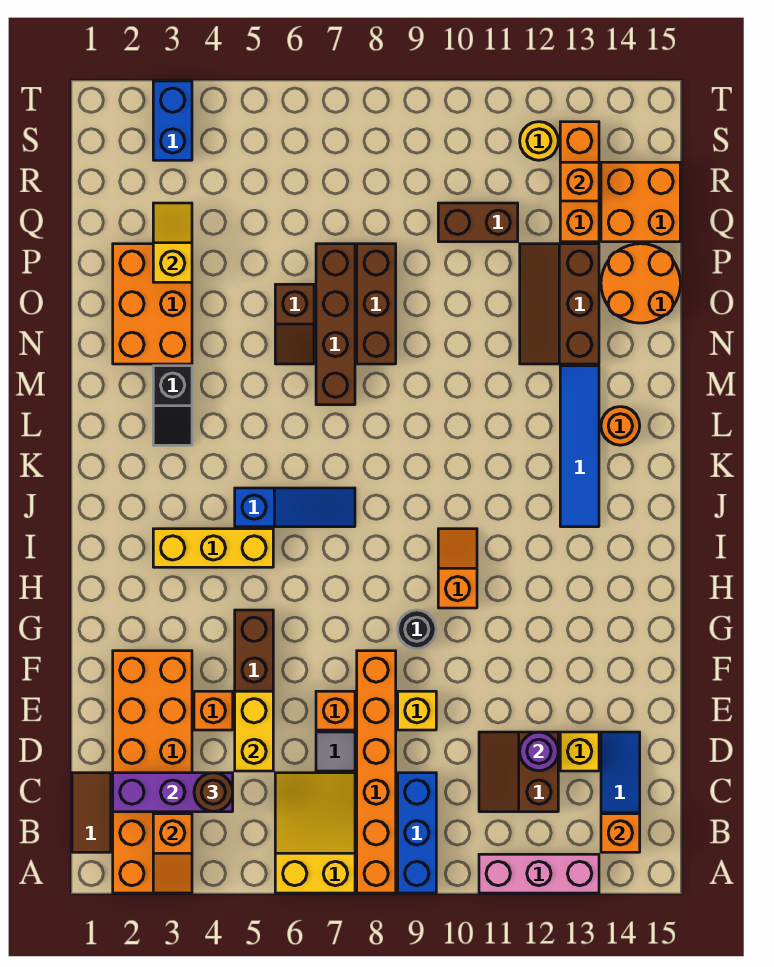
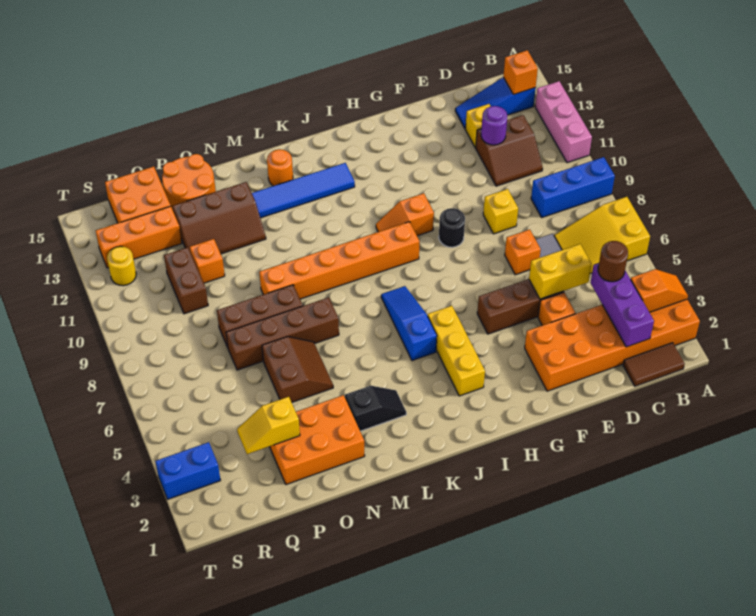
orange brick A8:F8 level 1 -> orange brick I9:N9 level 1
brown slope N6:O6 level 1 top O -> brown slope N5:O6 level 1 top O
orange brick R13 level 2 -> orange brick P11 level 1

